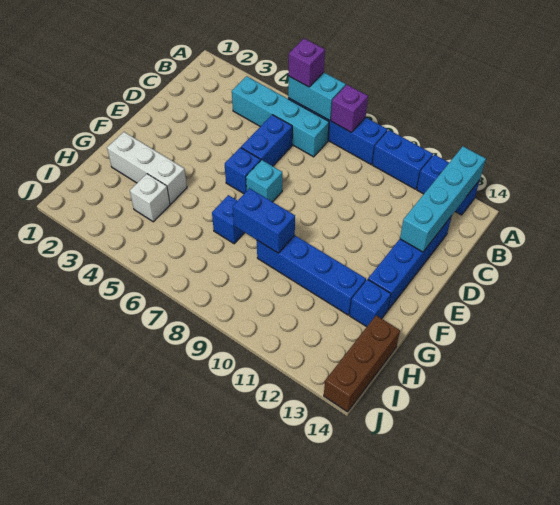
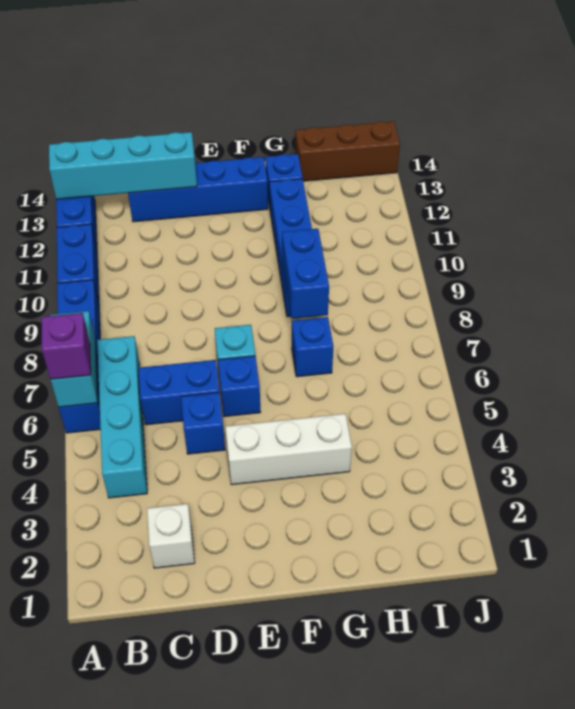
purple brick A8 level 2 -> none
none -> blue brick D5 level 1
white brick G2:G4 level 1 -> white brick E4:G4 level 1
white brick H4 level 1 -> white brick C2 level 1

